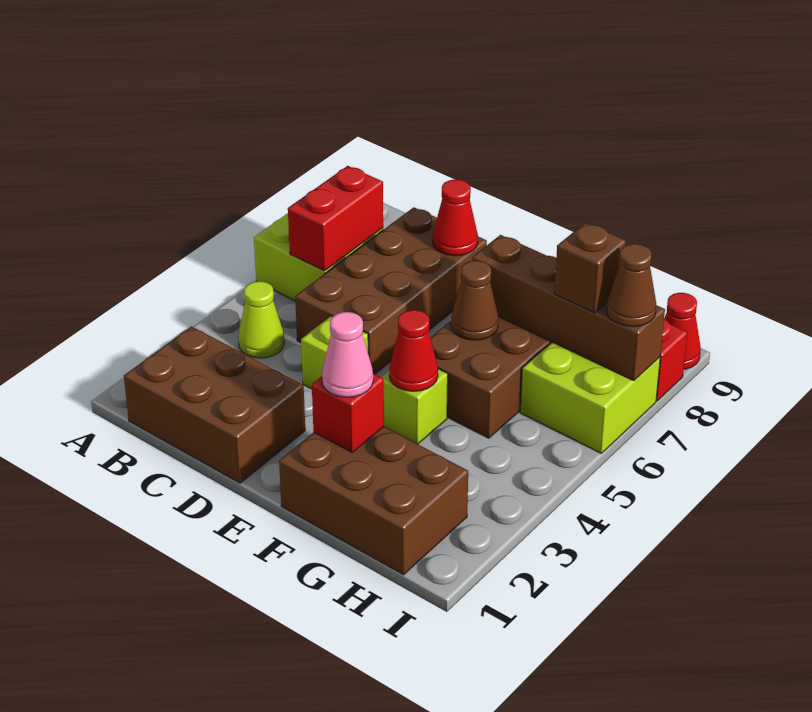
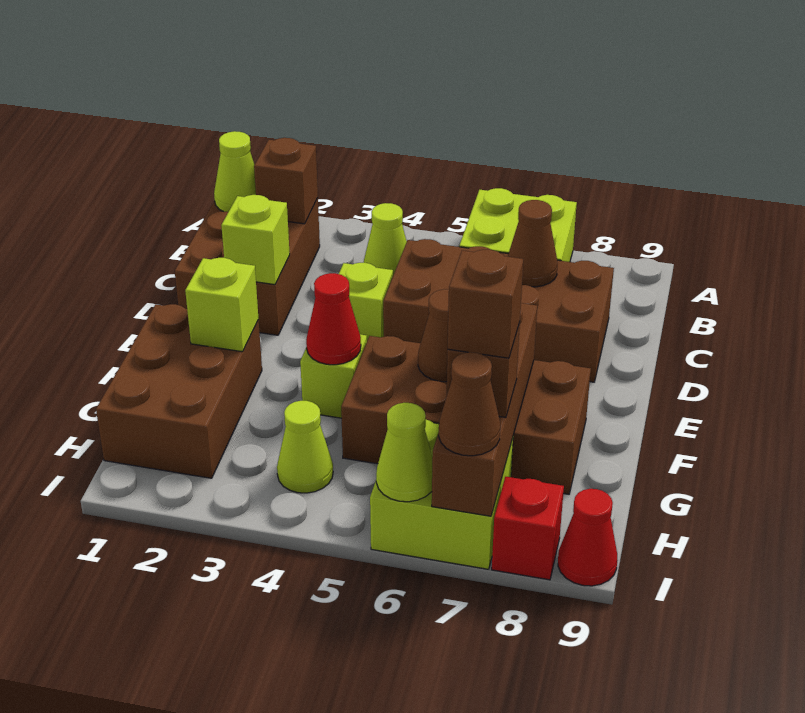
none -> lime cone B1 level 2
none -> brown brick B2 level 2
red brick B6:B7 level 2 -> none
none -> brown cone C7 level 2
none -> lime brick D2 level 2
red cone D8 level 2 -> none
red brick F2 level 2 -> lime brick F2 level 2
pink cone F2 level 3 -> none
none -> lime cone H4 level 1
none -> brown brick H7 level 4
none -> lime cone I6 level 2

